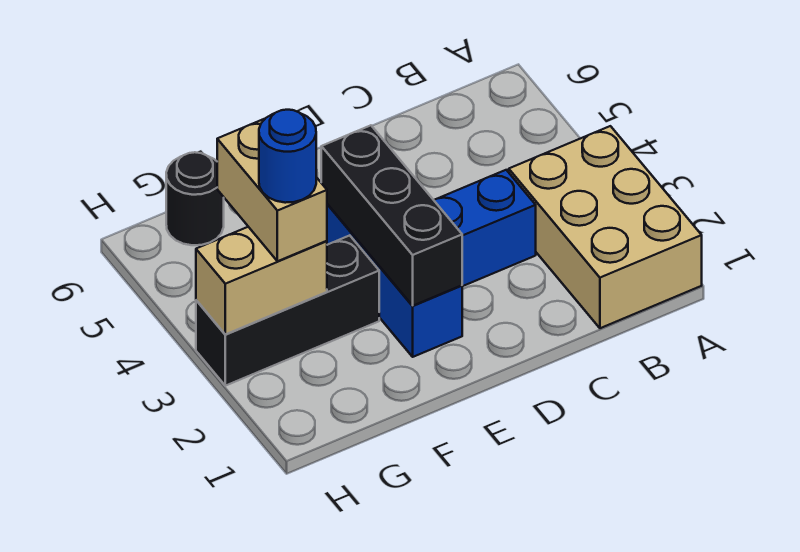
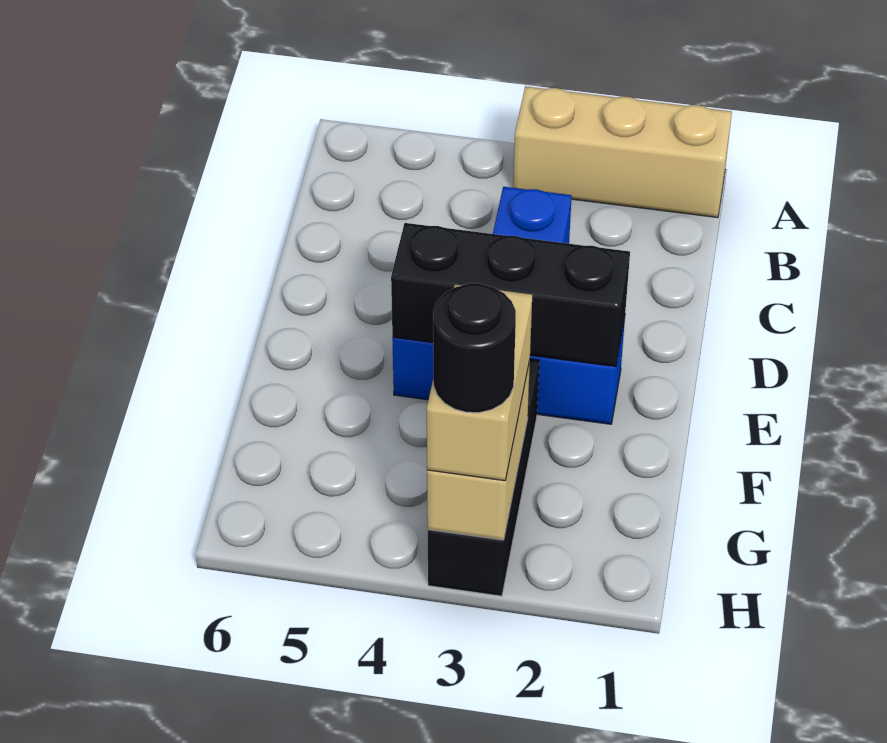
tan brick A1:B3 level 1 -> tan brick A1:A3 level 1
tan brick G3:G4 level 3 -> tan brick G3:H3 level 3
blue round brick G3 level 4 -> none
black round brick G6 level 1 -> black round brick H3 level 4

